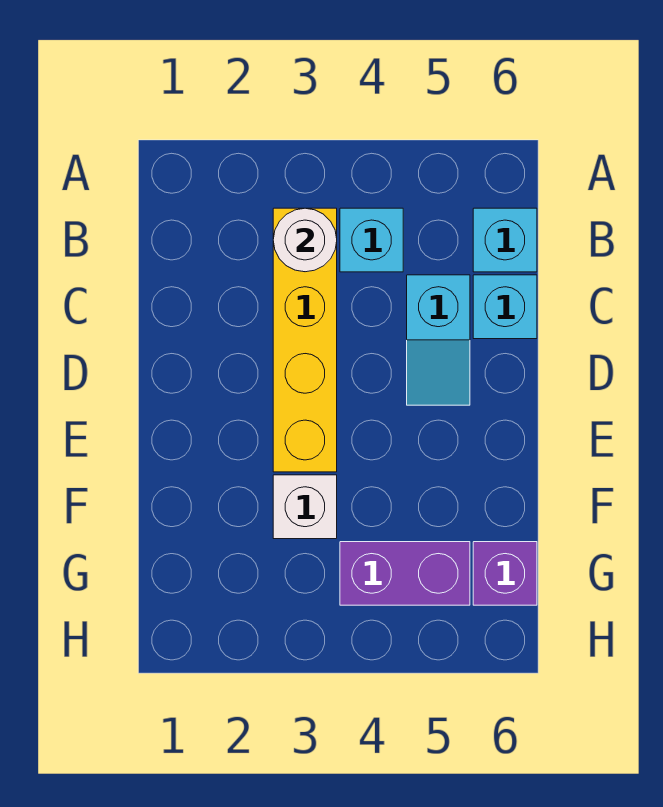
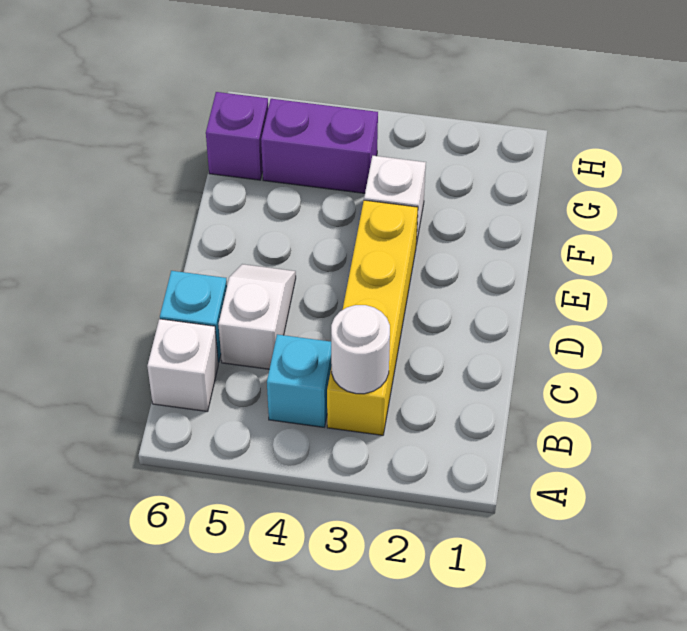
cyan brick B6 level 1 -> white brick B6 level 1
cyan slope C5:D5 level 1 top C -> white slope C5:D5 level 1 top C

